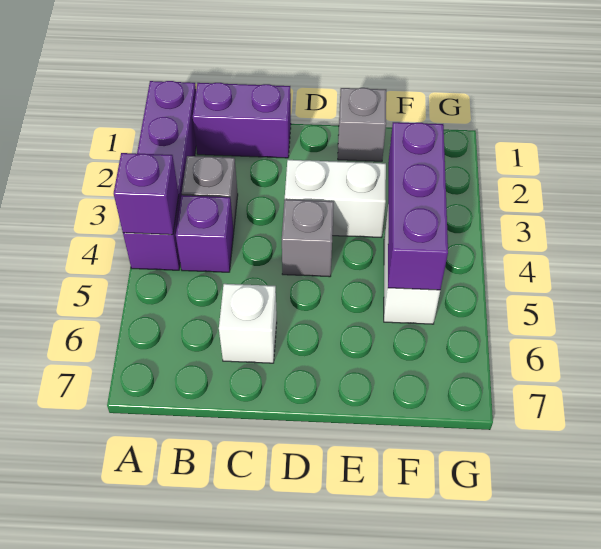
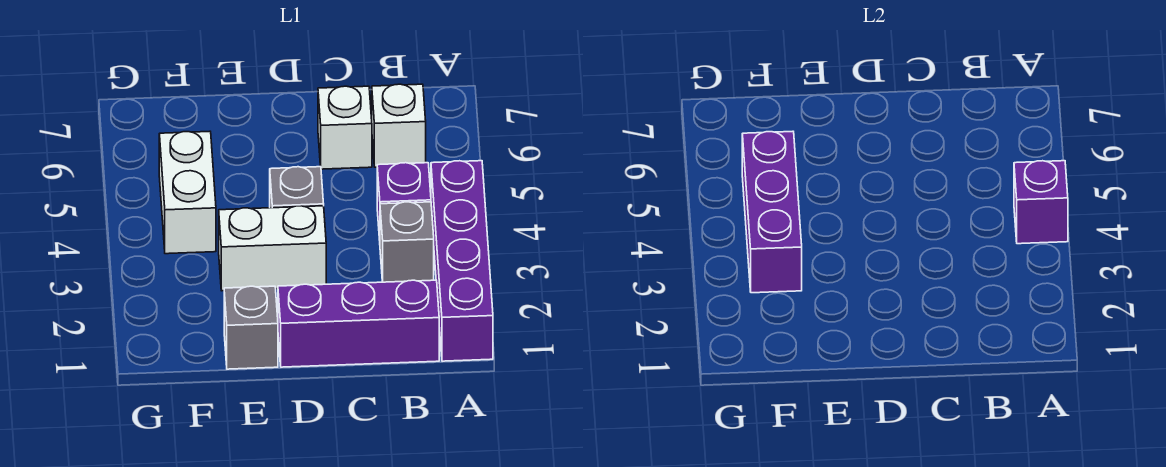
purple brick B1:C1 level 1 -> purple brick B1:D1 level 1
none -> white brick B6 level 1

